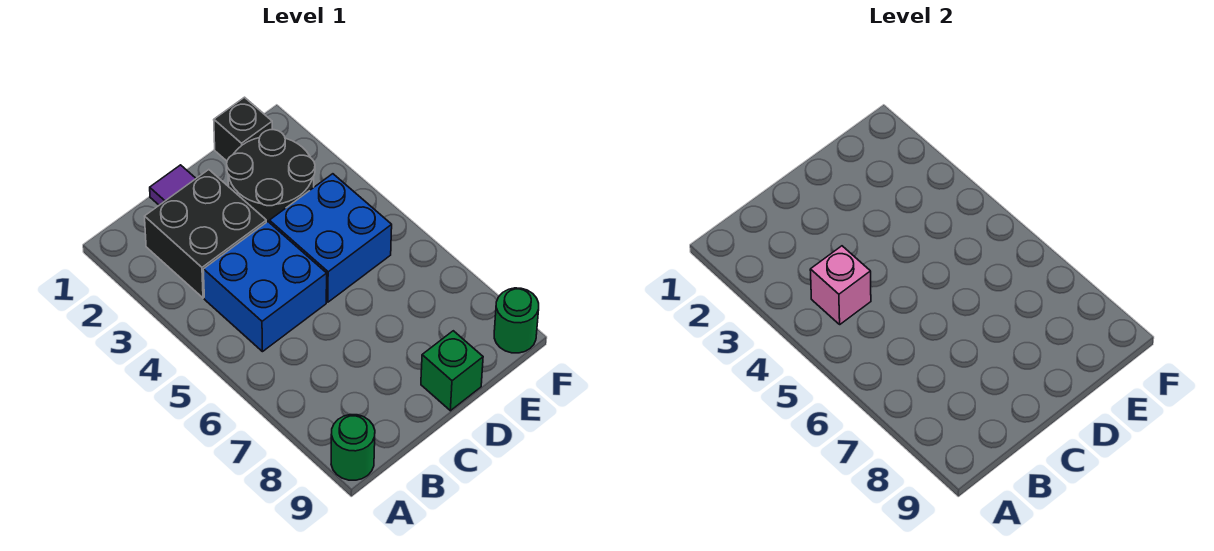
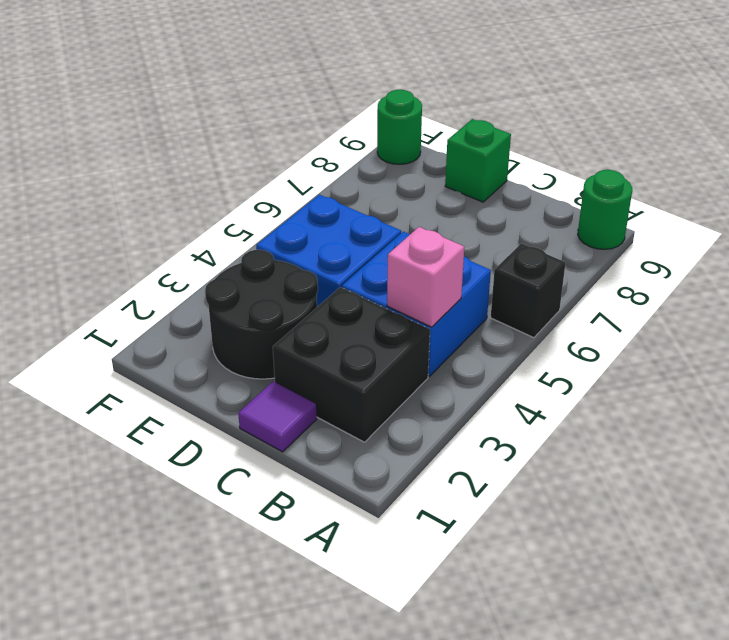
black brick E1 level 1 -> black brick A6 level 1

